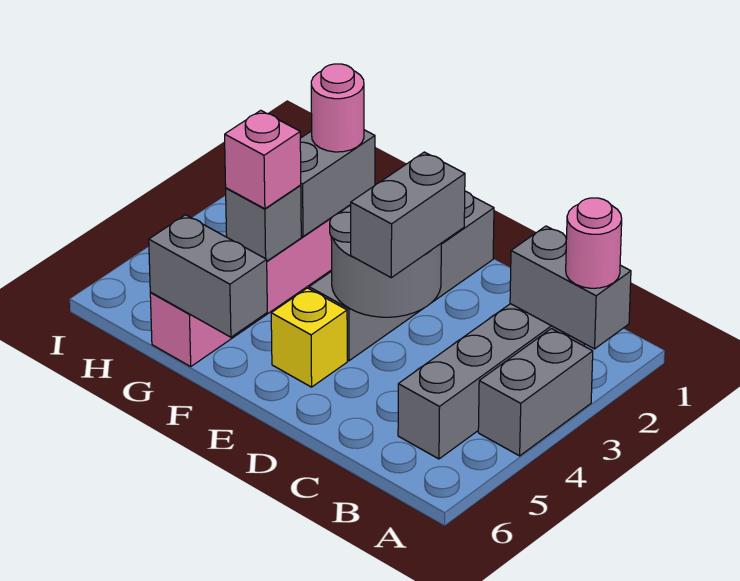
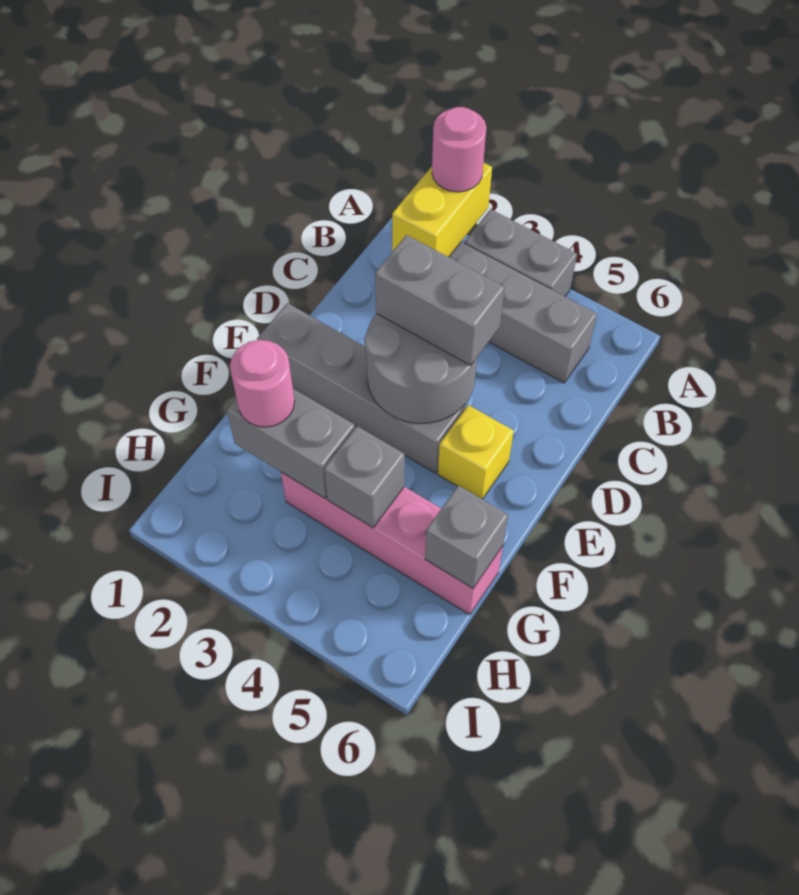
grey brick A2:B2 level 2 -> yellow brick A2:B2 level 2
grey brick F6:G6 level 2 -> grey brick G6 level 2
pink brick G4 level 3 -> none

